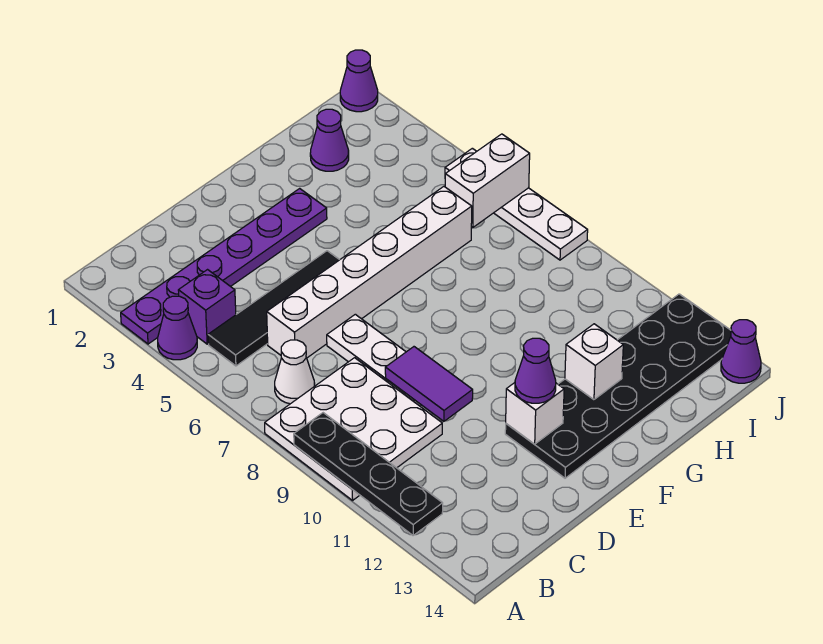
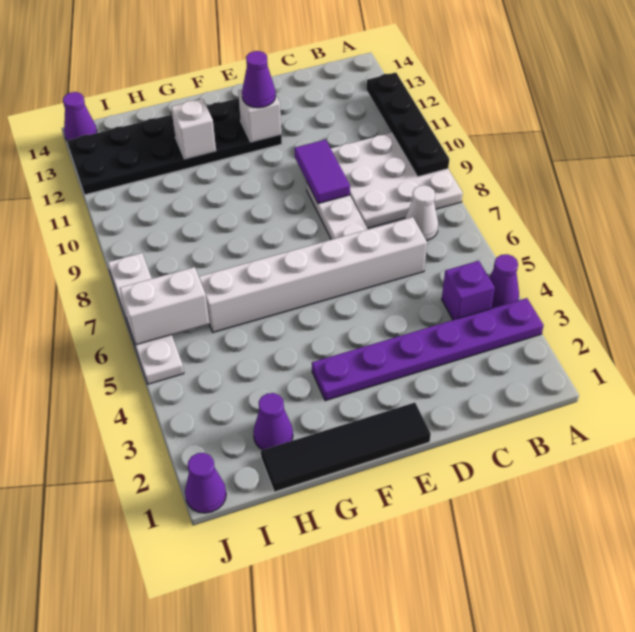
black tile B5:E5 level 1 -> black tile E1:H1 level 1

